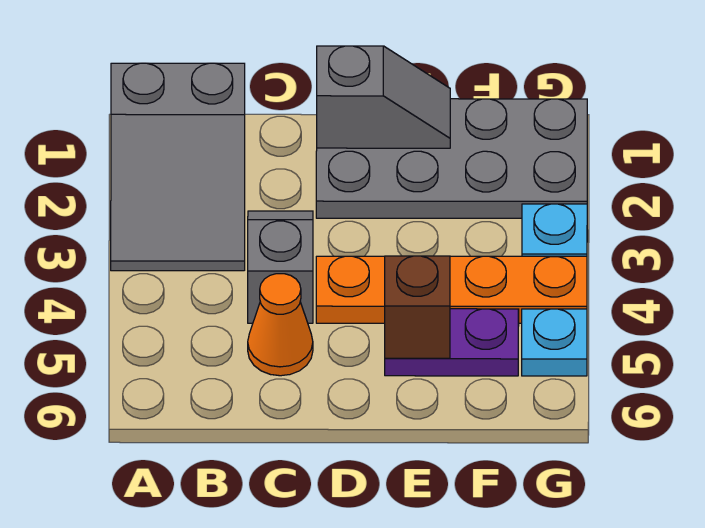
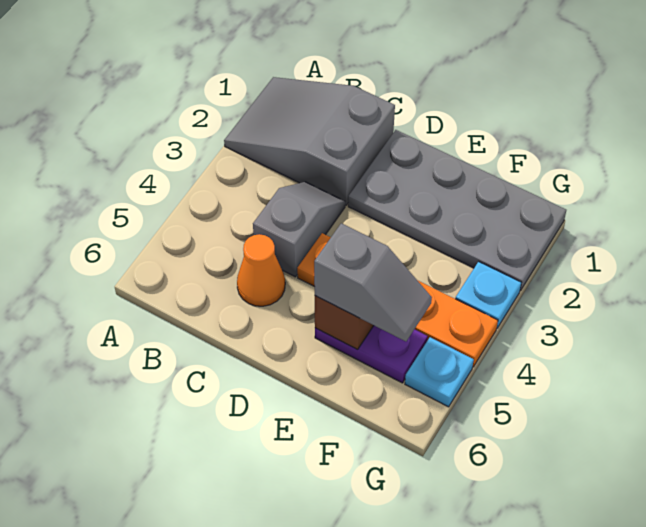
grey slope A1:B3 level 1 top 1 -> grey slope A1:C2 level 1 top C
grey slope D1:E1 level 2 top D -> grey slope E5:F5 level 3 top E

